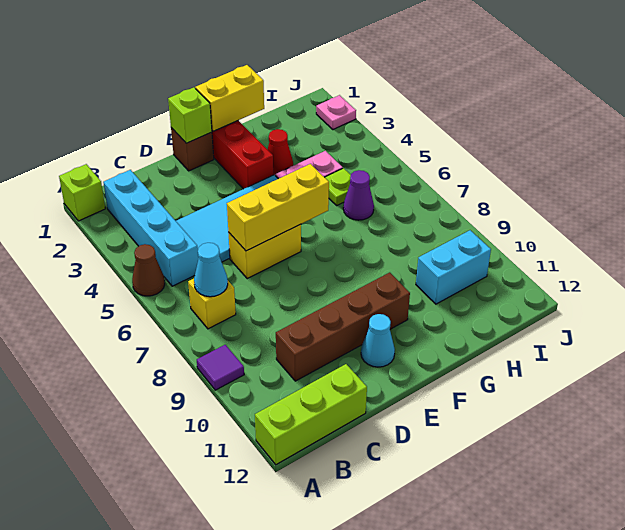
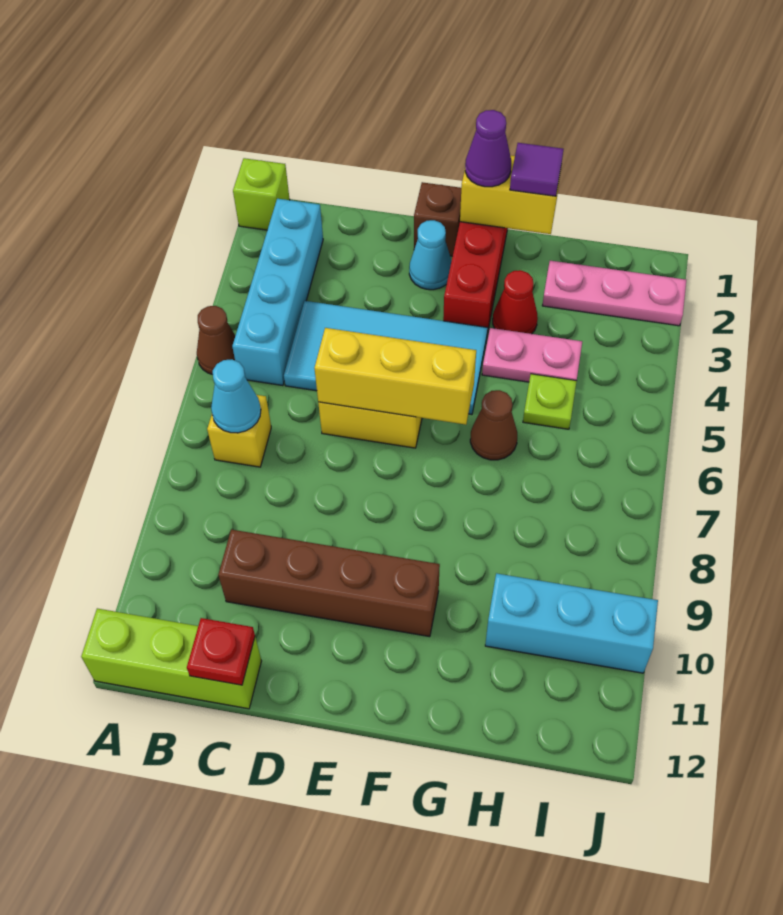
purple tile A9 level 1 -> purple tile G1 level 3
none -> red plate C12 level 2
lime brick E1 level 2 -> none
cyan cone E11 level 1 -> cyan cone E2 level 1
none -> brown cone G6 level 1
purple cone H6 level 1 -> purple cone F1 level 3
cyan brick H10:I10 level 1 -> cyan brick H10:J10 level 1
pink plate J2 level 1 -> pink plate H2:J2 level 1

